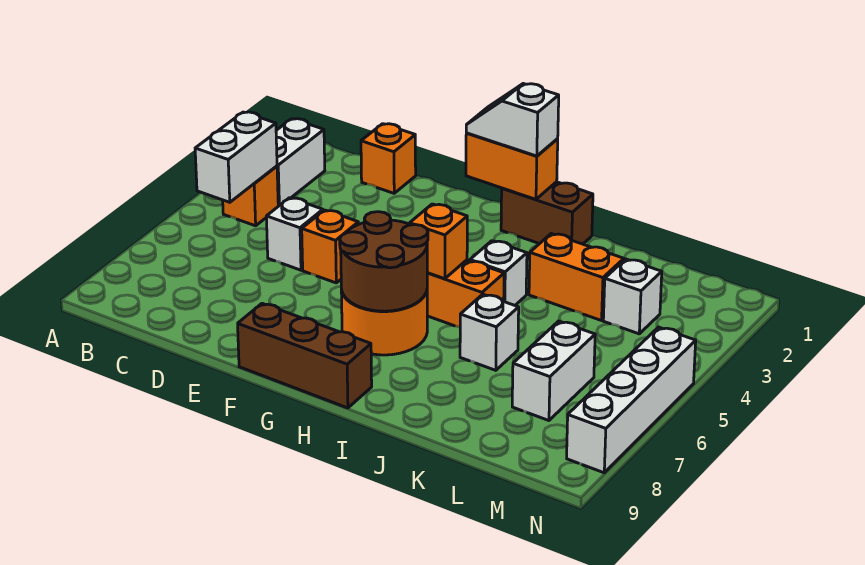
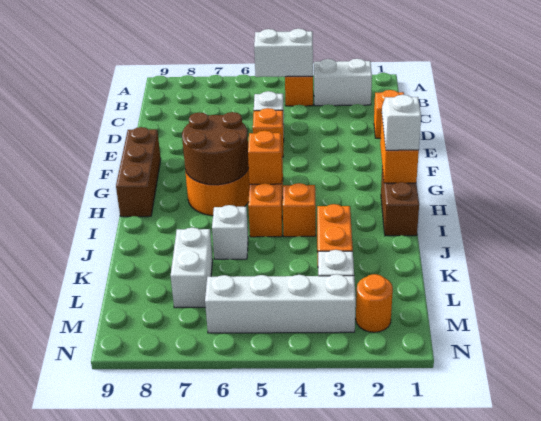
white brick I4 level 1 -> orange brick I4 level 1
white brick L6:L7 level 1 -> white brick K7:L7 level 1
none -> orange round brick M2 level 1
white brick N5:N8 level 1 -> white brick M3:M6 level 1

